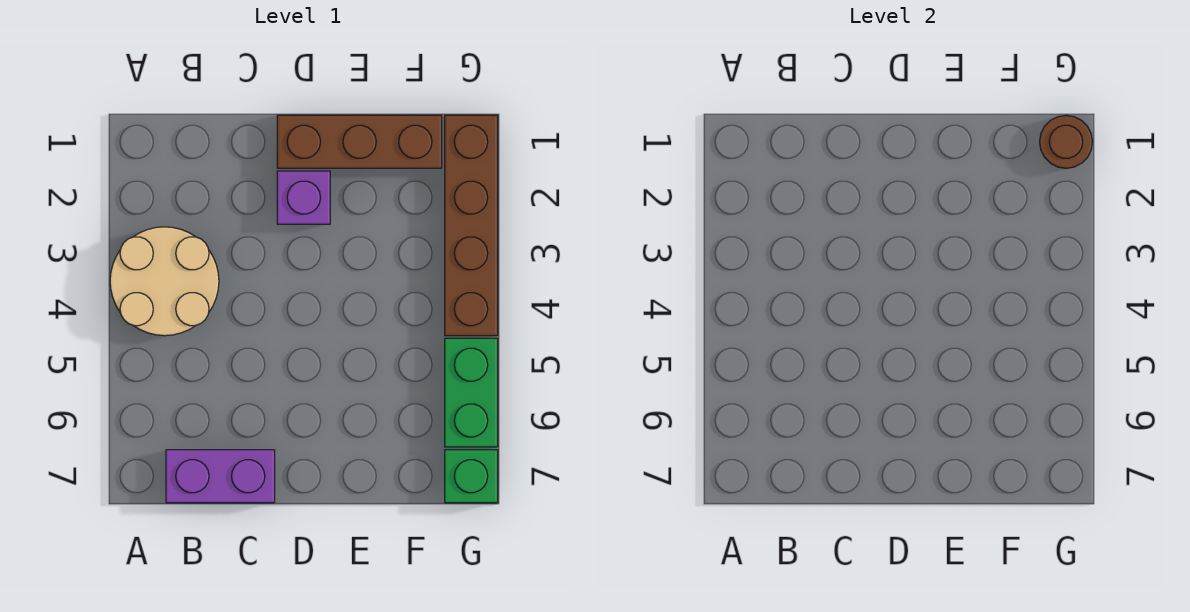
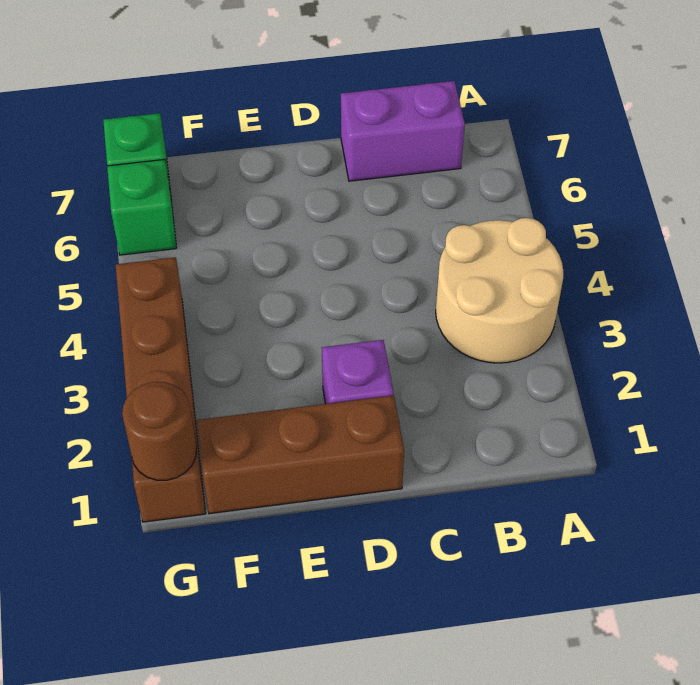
green brick G5:G6 level 1 -> green brick G6 level 1

